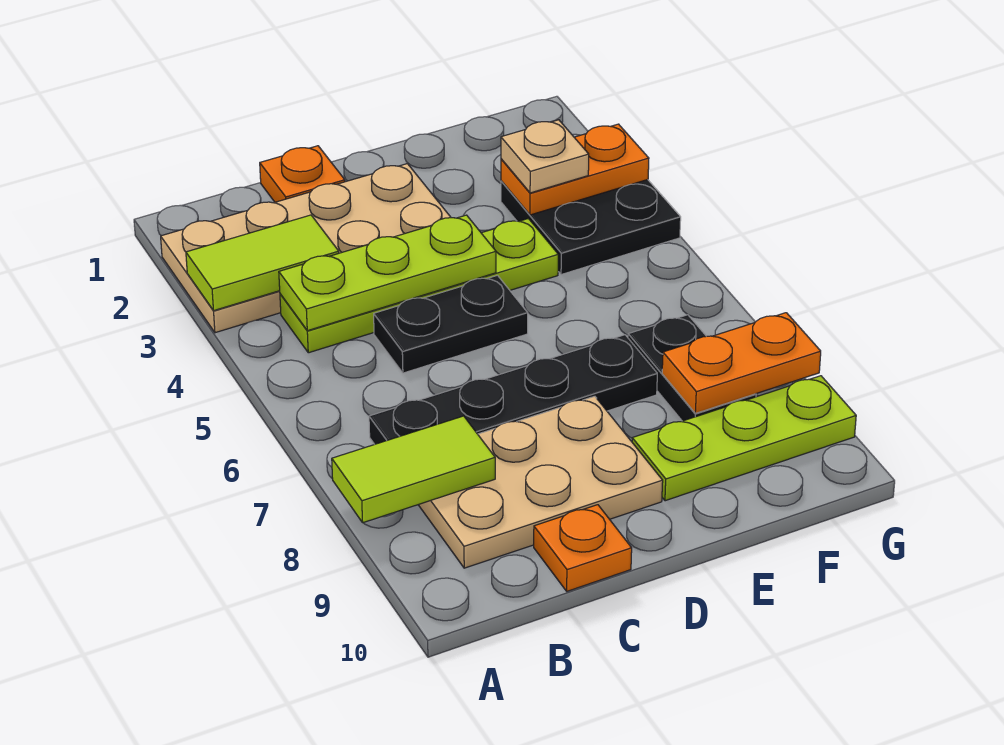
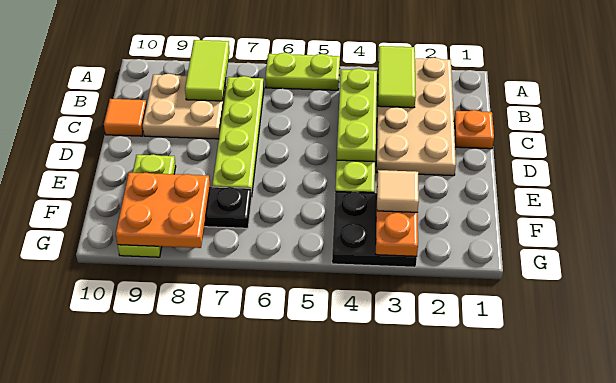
none -> lime plate A5:A6 level 1
black plate B7:E7 level 1 -> lime plate B7:E7 level 1
tan plate B8:D9 level 1 -> tan plate B8:C9 level 1
black plate C5:D5 level 1 -> none
orange plate C10 level 1 -> orange tile C10 level 1
tan plate F3 level 3 -> tan tile F3 level 3
orange plate F8:G8 level 2 -> orange plate F8:G9 level 2

